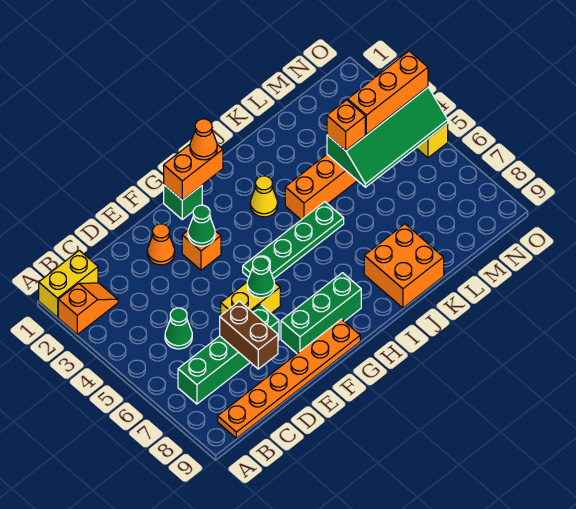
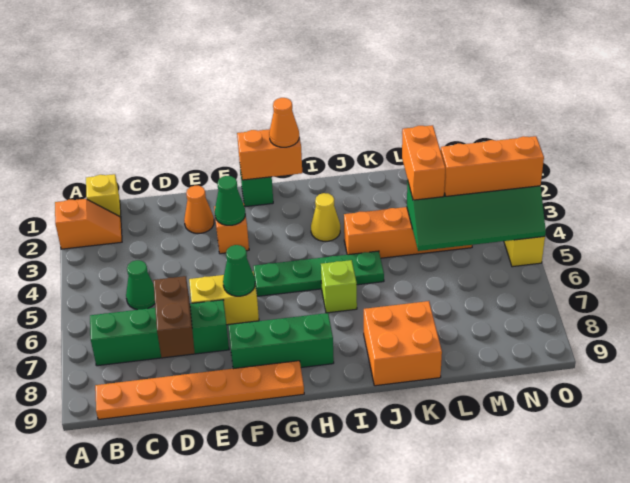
yellow brick A1:B1 level 1 -> yellow brick B1 level 1
none -> lime brick I6 level 1
orange brick L4 level 3 -> orange brick L3:L4 level 3

